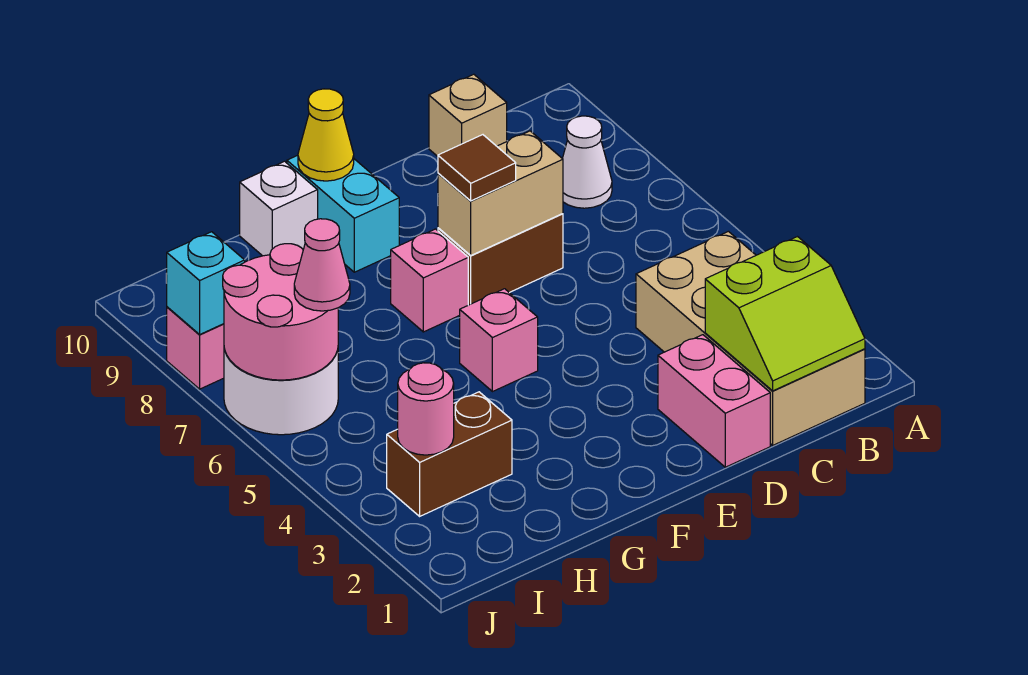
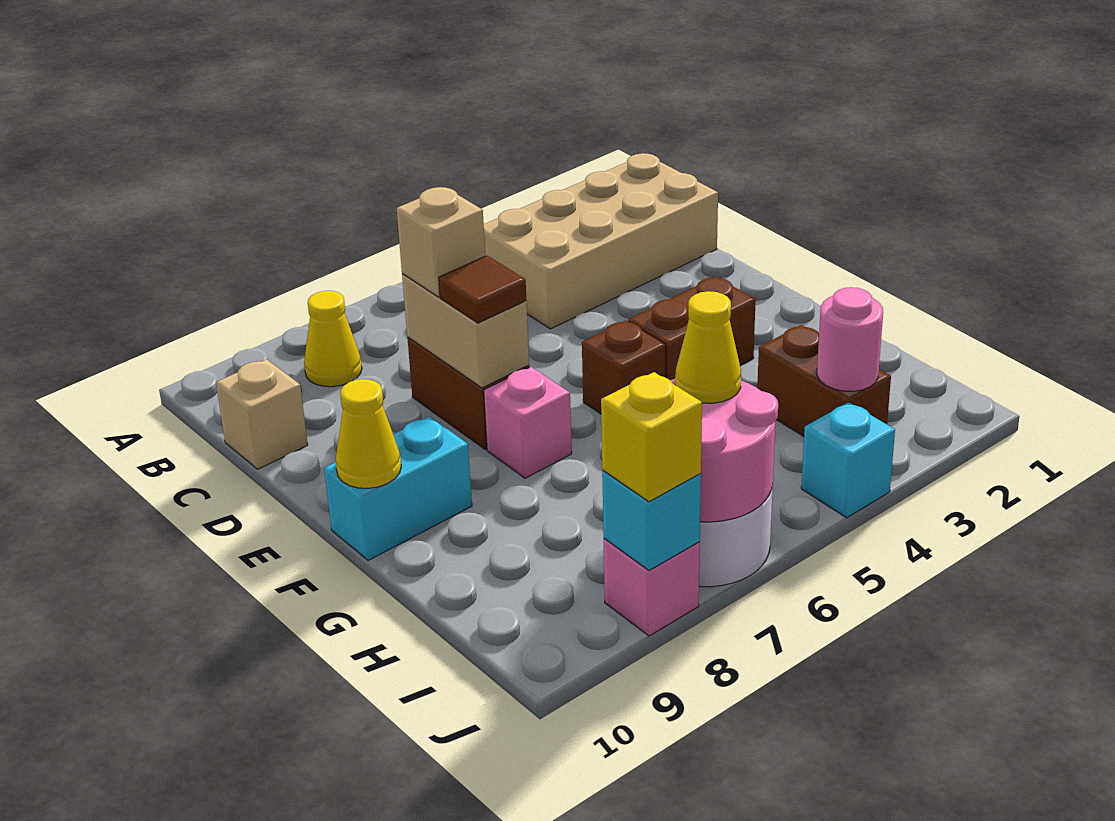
lime slope B1:C2 level 2 top 2 -> none
white cone B8 level 1 -> yellow cone B8 level 1
pink brick D1:D2 level 1 -> none
none -> tan brick D7 level 3
none -> brown brick F3:F4 level 1
pink brick F5 level 1 -> brown brick F5 level 1
white brick G10 level 1 -> none
pink cone I6 level 3 -> yellow cone I6 level 3
none -> cyan brick J4 level 1
none -> yellow brick J8 level 3

